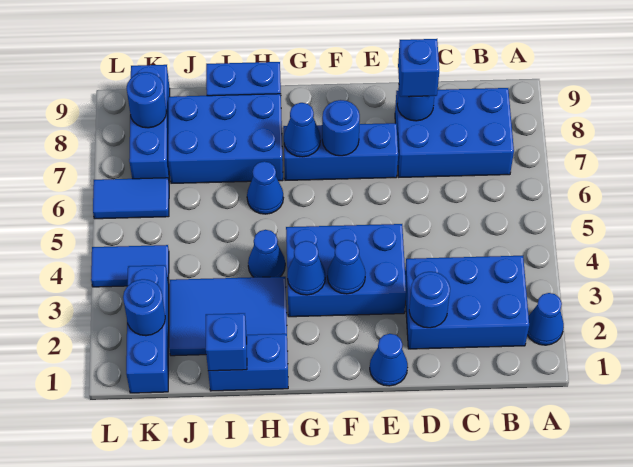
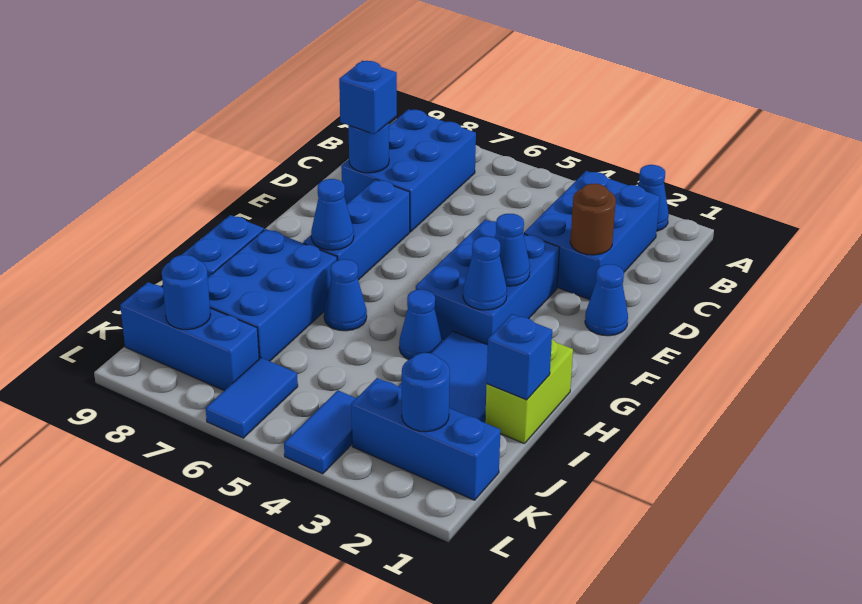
blue round brick D2 level 2 -> brown round brick D2 level 2
blue round brick F7 level 2 -> none
blue brick H1:I1 level 1 -> lime brick H1:I1 level 1

